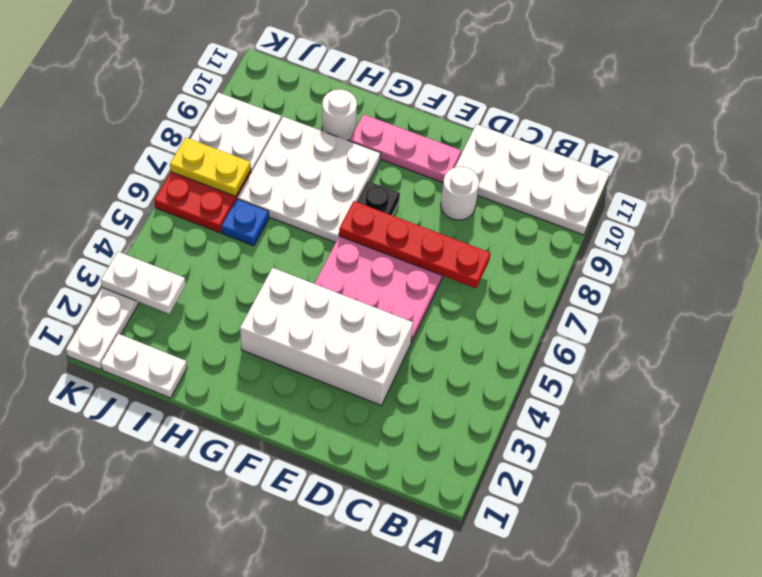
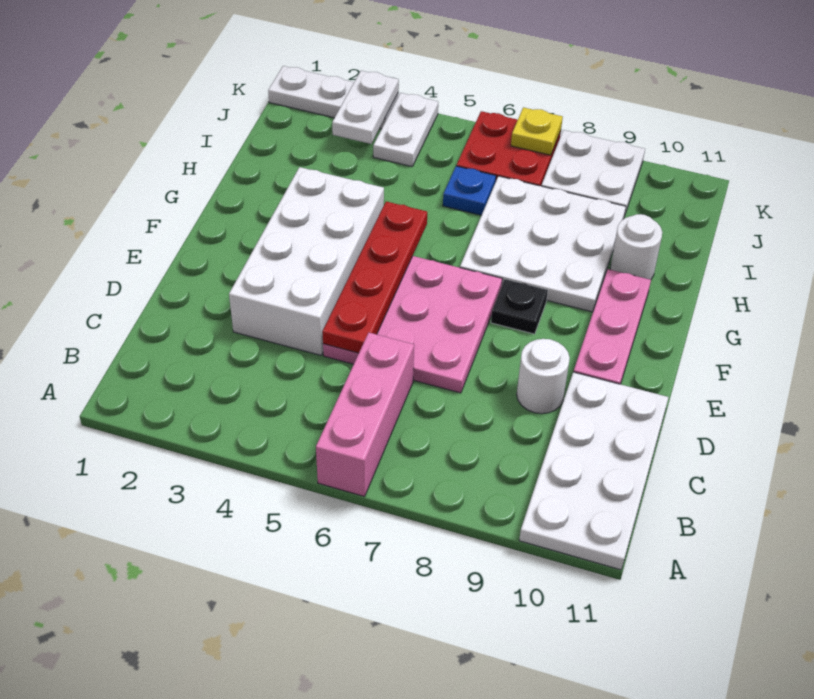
none -> pink brick A6:C6 level 1
red plate C7:F7 level 2 -> red plate D5:G5 level 2
white plate I1:J1 level 1 -> white plate J4:K4 level 1
yellow plate J7:K7 level 2 -> yellow plate K7 level 2

